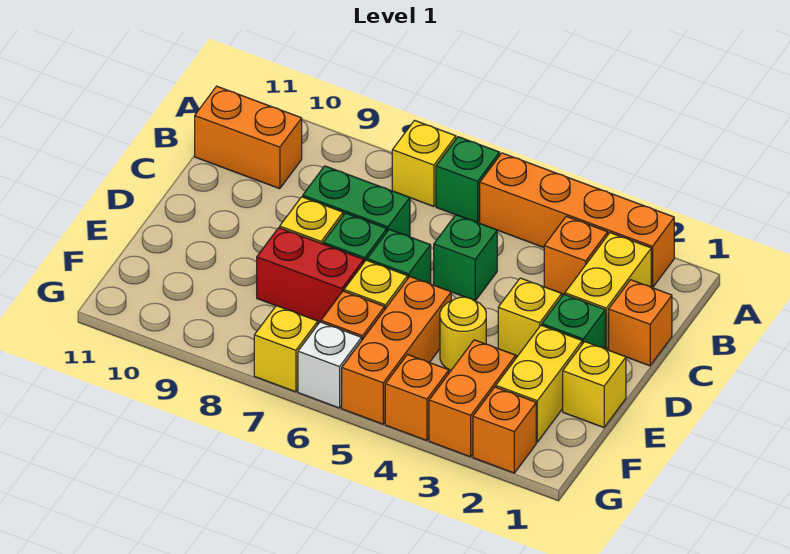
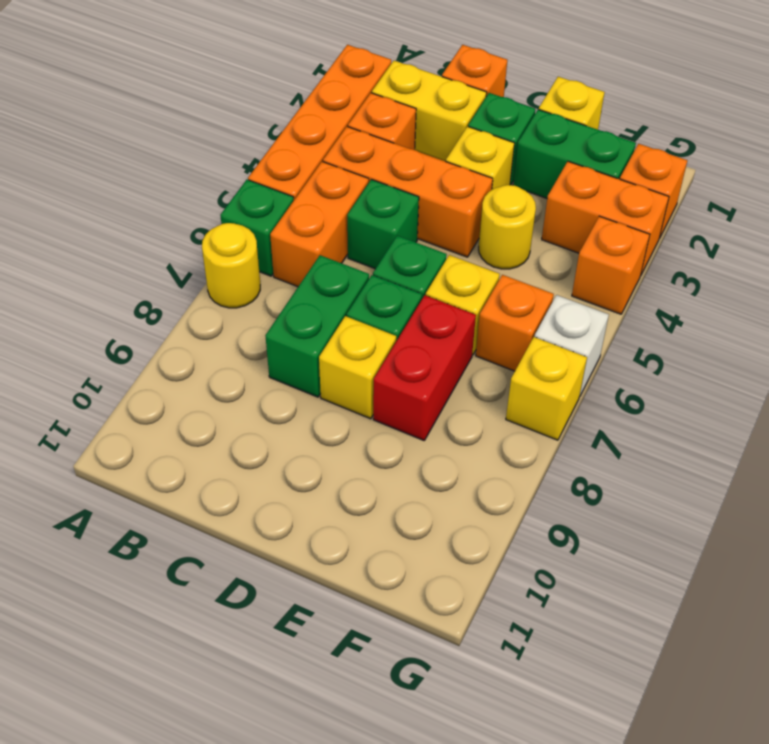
yellow brick A7 level 1 -> yellow round brick A7 level 1
orange brick B10:B11 level 1 -> orange brick B5:B6 level 1
yellow brick E2:F2 level 1 -> green brick E2:F2 level 1
orange brick E5:G5 level 1 -> orange brick B4:D4 level 1

